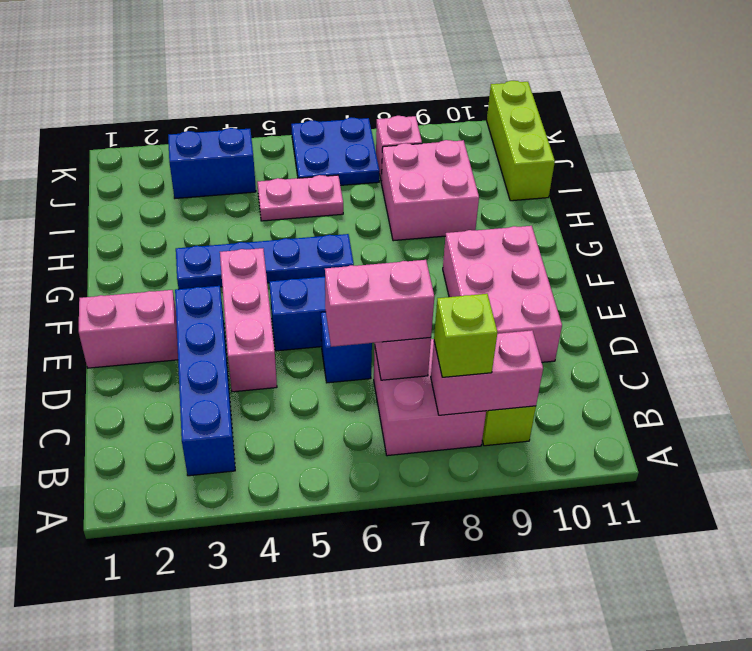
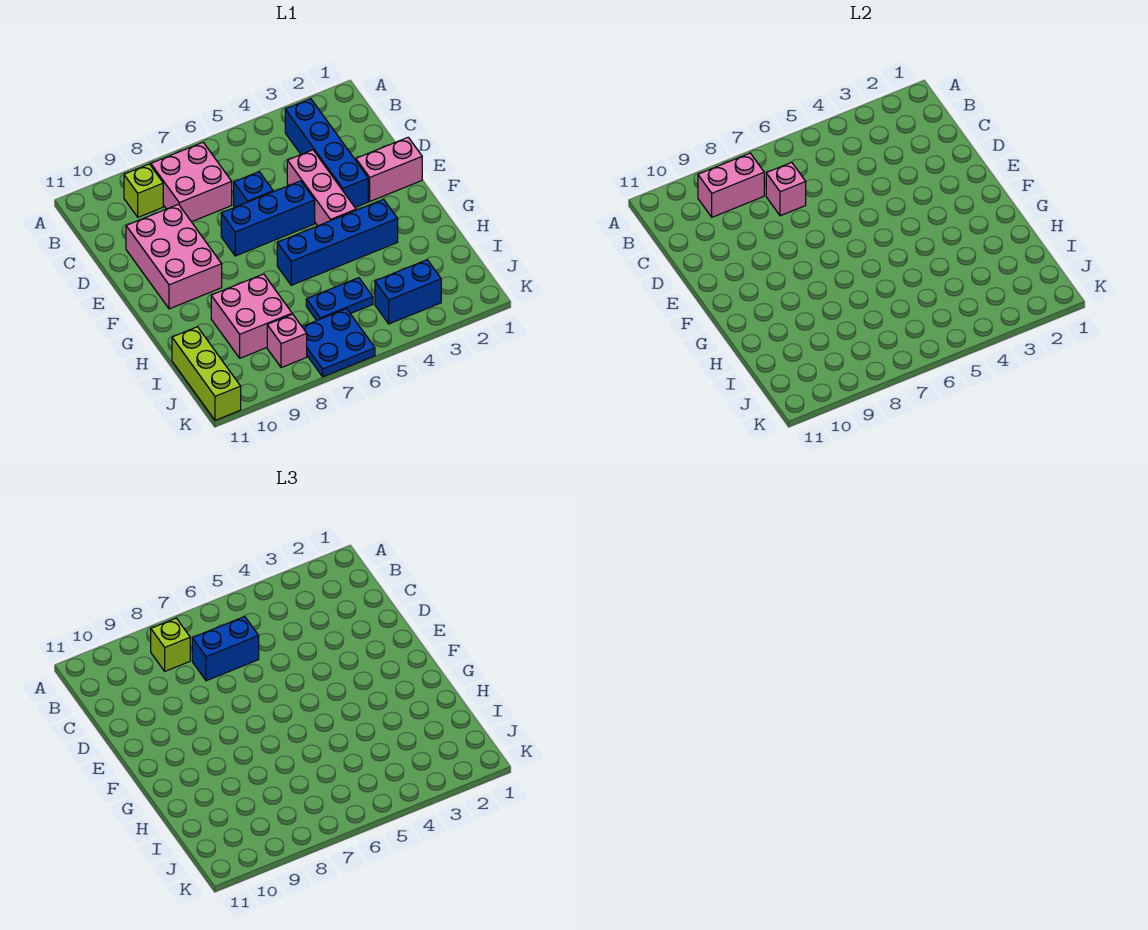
pink brick C6:C7 level 3 -> blue brick C6:C7 level 3
blue plate G3:G6 level 1 -> blue brick G3:G6 level 1
pink plate I5:I6 level 1 -> blue plate I5:I6 level 1

